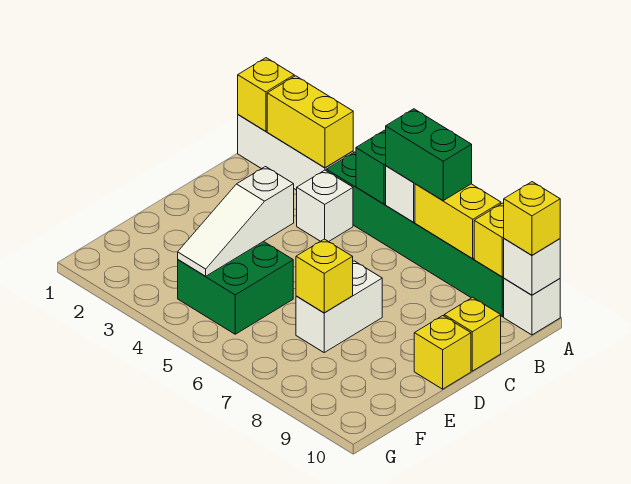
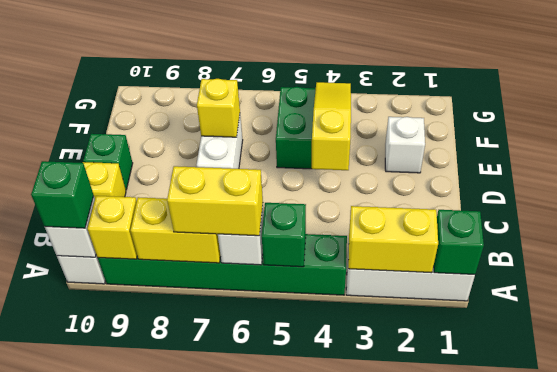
yellow brick A1 level 2 -> green brick A1 level 2
green brick A6:A7 level 3 -> yellow brick A6:A7 level 3
yellow brick A10 level 3 -> green brick A10 level 3
white brick B4 level 1 -> white brick E2 level 1
white slope D4:F4 level 2 top D -> yellow slope D4:F4 level 2 top D
yellow brick D10 level 1 -> green brick D10 level 1

